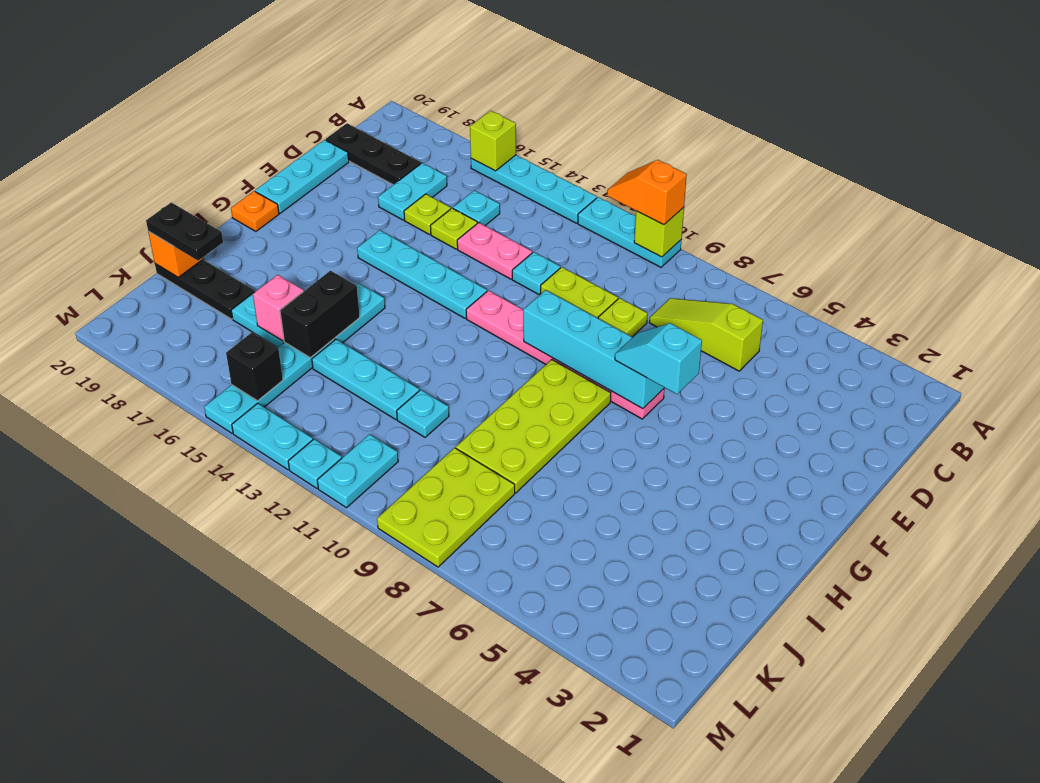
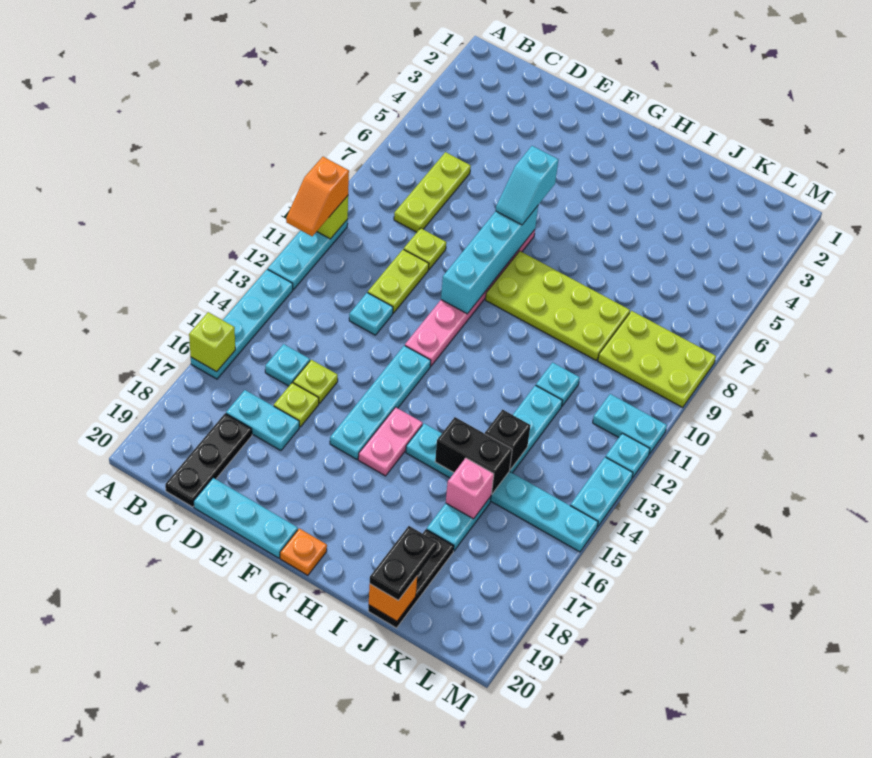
lime slope C6:C8 level 1 top 6 -> lime plate C6:C8 level 1
pink plate D13:D14 level 1 -> pink plate G15:G16 level 1
black brick L15 level 2 -> black brick J14 level 2

